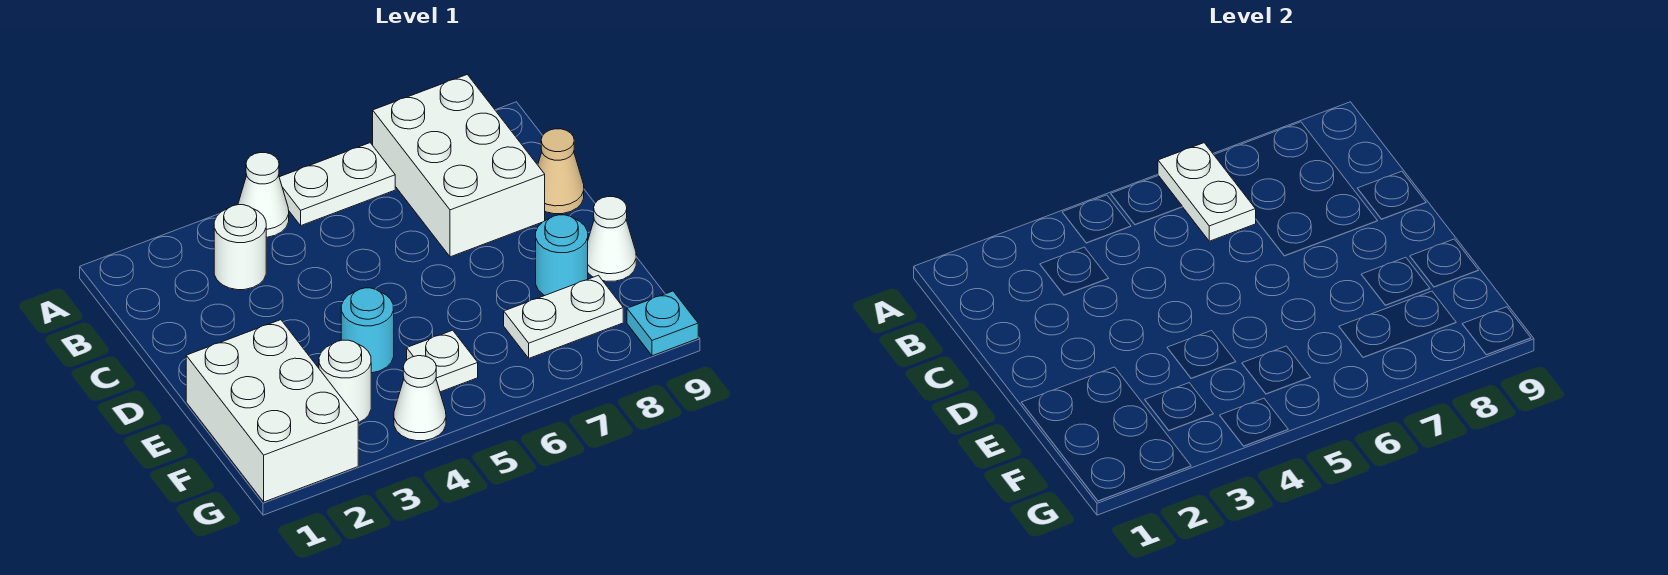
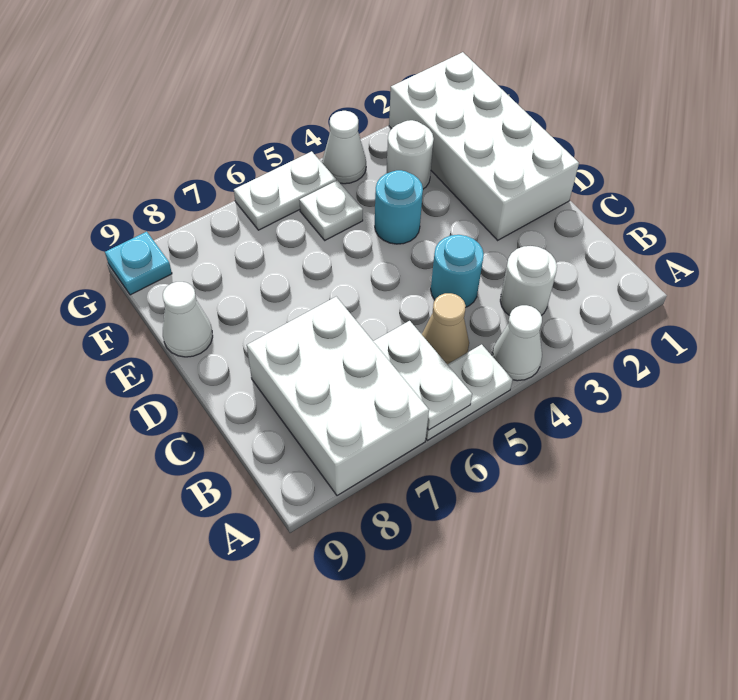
tan cone C9 level 1 -> tan cone B5 level 1
white brick E1:G2 level 1 -> white brick D1:G2 level 1
cyan round brick E8 level 1 -> cyan round brick C4 level 1
white plate F7:F8 level 1 -> white plate G5:G6 level 1

